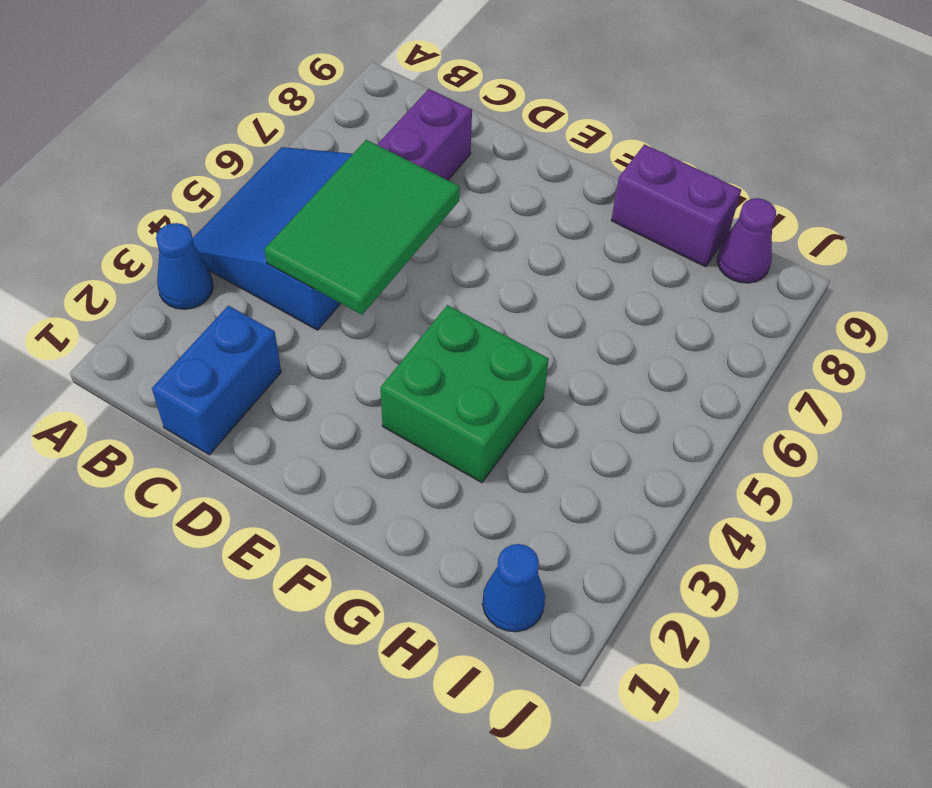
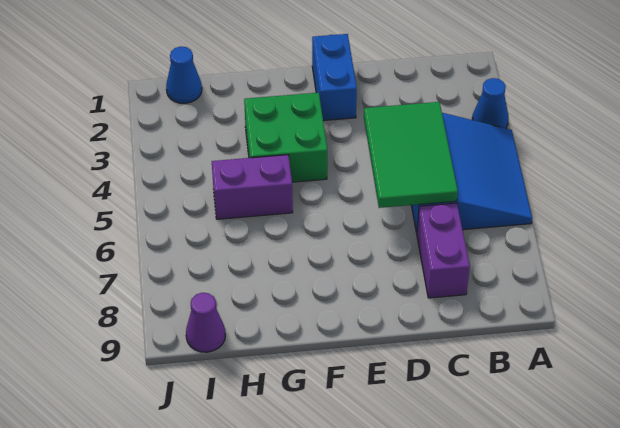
blue brick C1:C2 level 1 -> blue brick E1:E2 level 1
purple brick G9:H9 level 1 -> purple brick G5:H5 level 1

